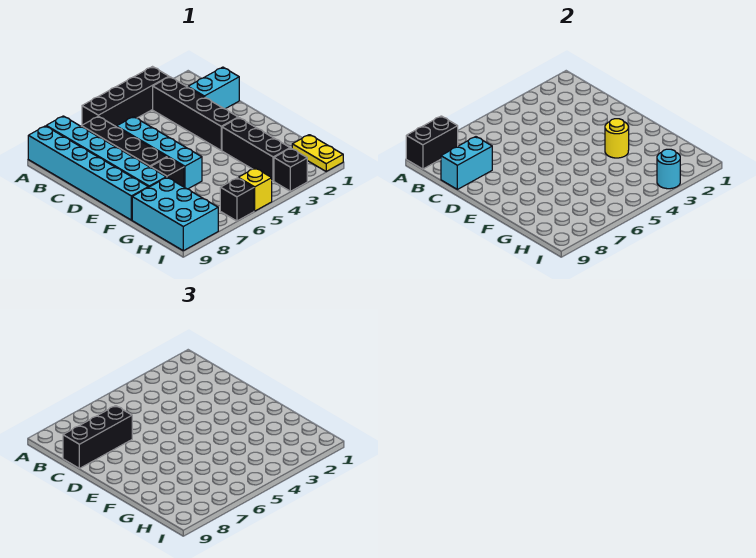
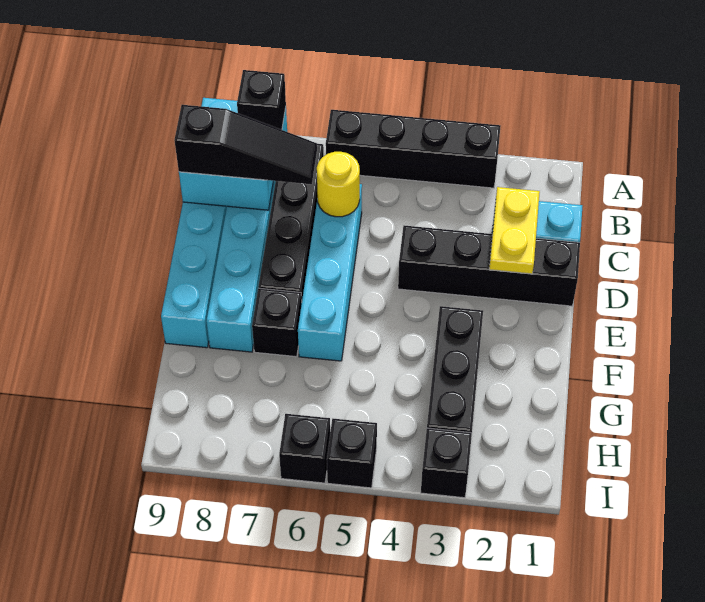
black brick A8:A9 level 2 -> black brick A8 level 2
black brick B3:E3 level 1 -> black brick D1:D4 level 1
black brick C7:C9 level 3 -> black slope C7:C9 level 3 top 9
yellow round brick F3 level 2 -> yellow round brick C6 level 2
cyan brick G8:I9 level 1 -> none
yellow plate H1:I1 level 1 -> yellow plate C2:D2 level 2
cyan round brick I3 level 2 -> none
yellow brick I5 level 1 -> black brick I5 level 1

